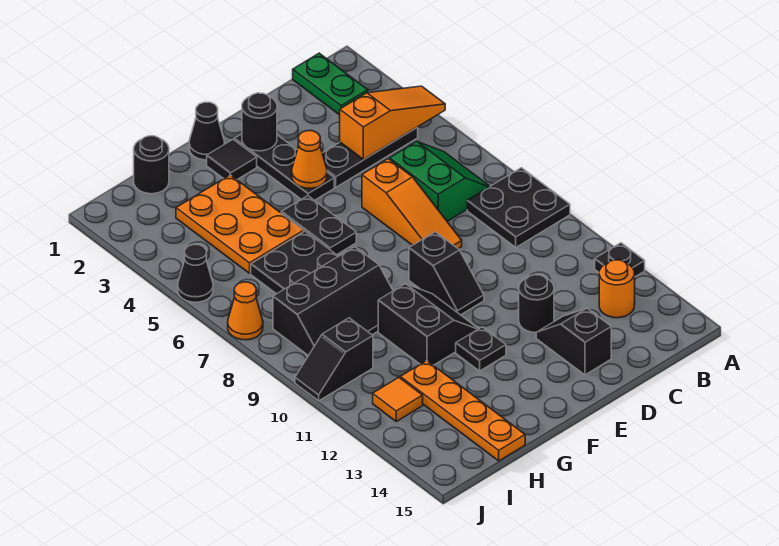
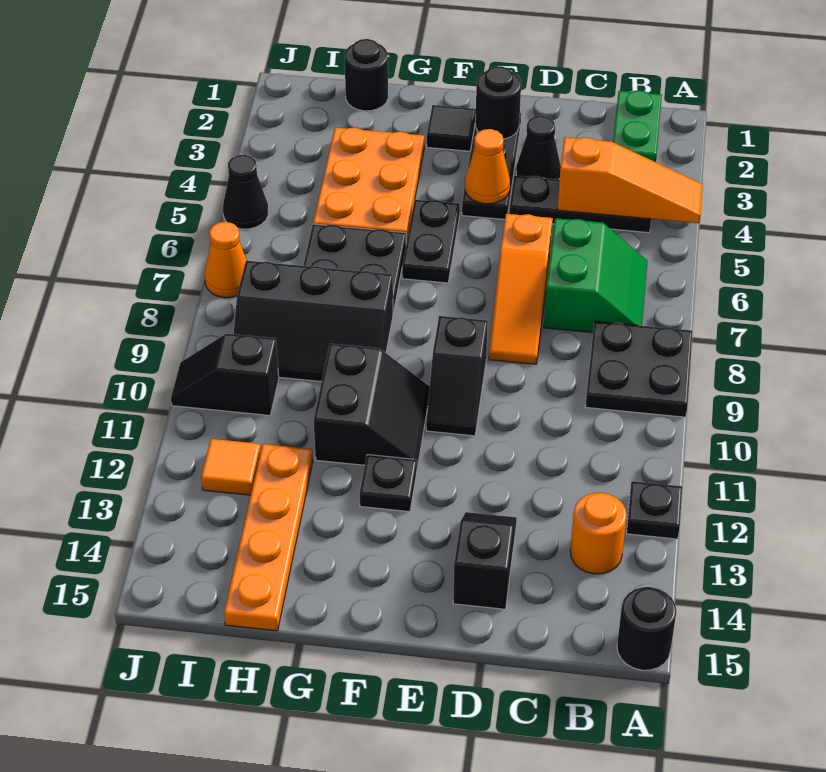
black round brick D12 level 1 -> black round brick A15 level 1
black cone F1 level 1 -> black cone D3 level 1

